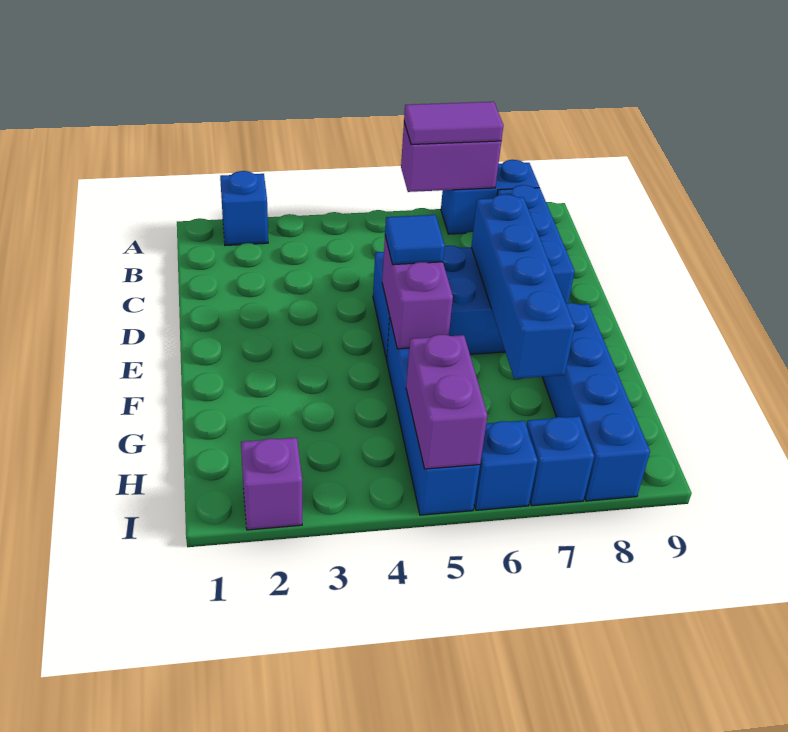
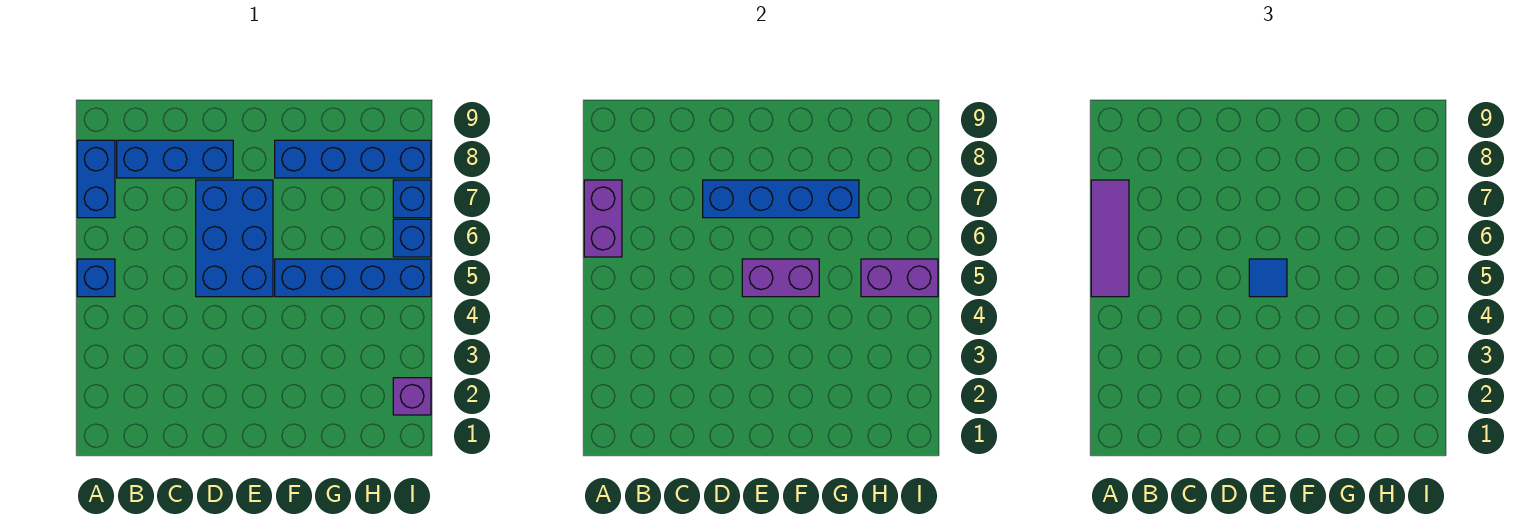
blue brick A2 level 1 -> blue brick A5 level 1
purple tile A6:A7 level 3 -> purple tile A5:A7 level 3

